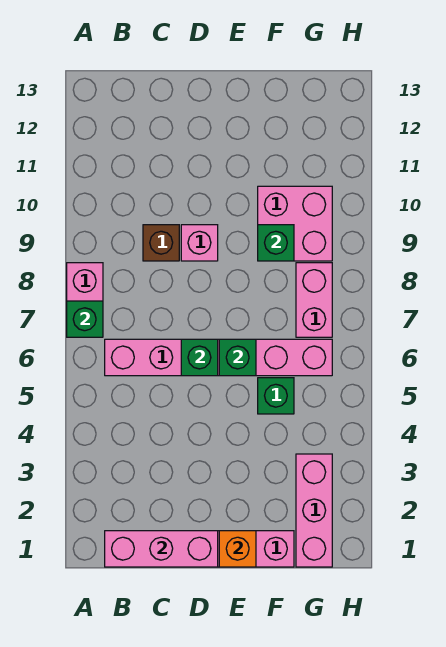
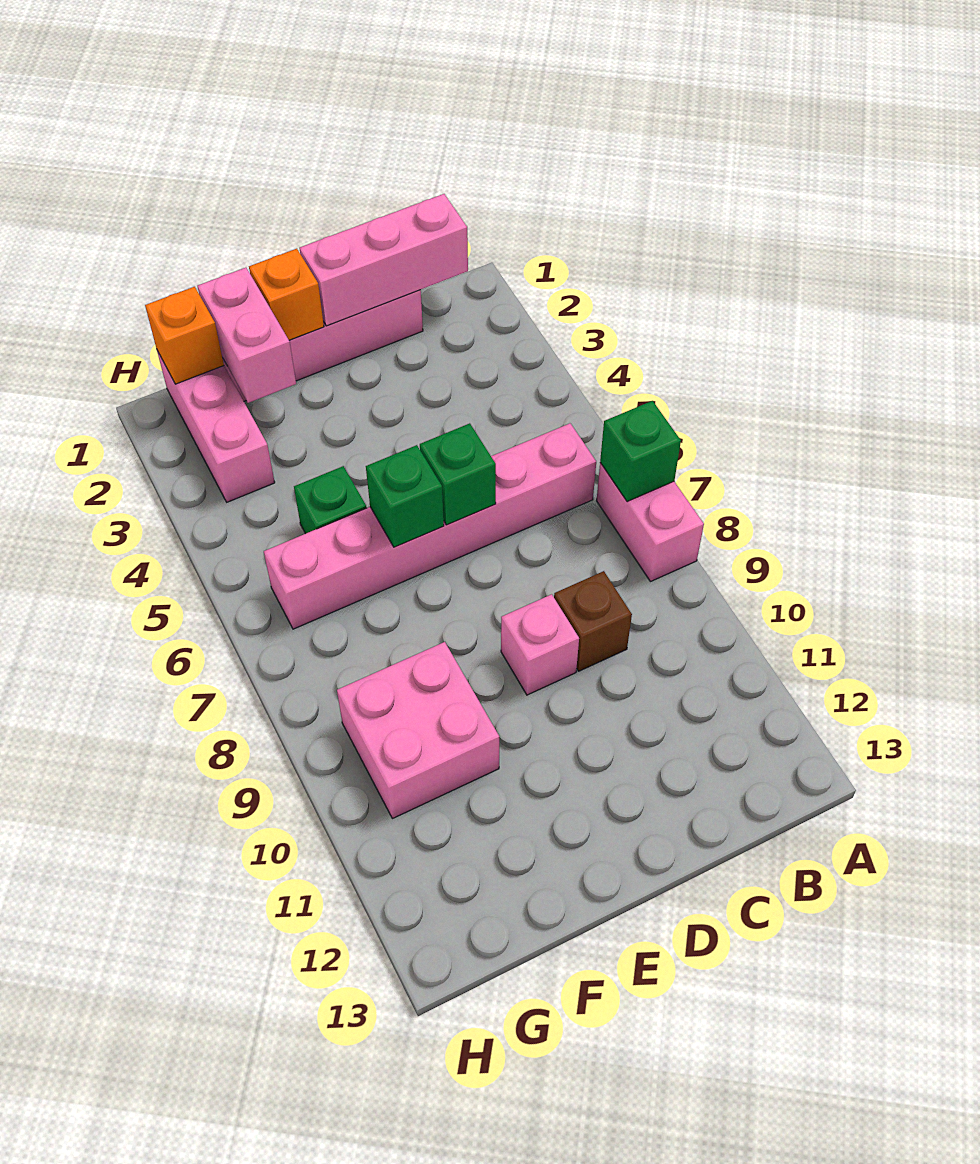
green brick F9 level 2 -> none
none -> orange brick G1 level 2
pink brick G7:G8 level 1 -> pink brick F1:F2 level 2

